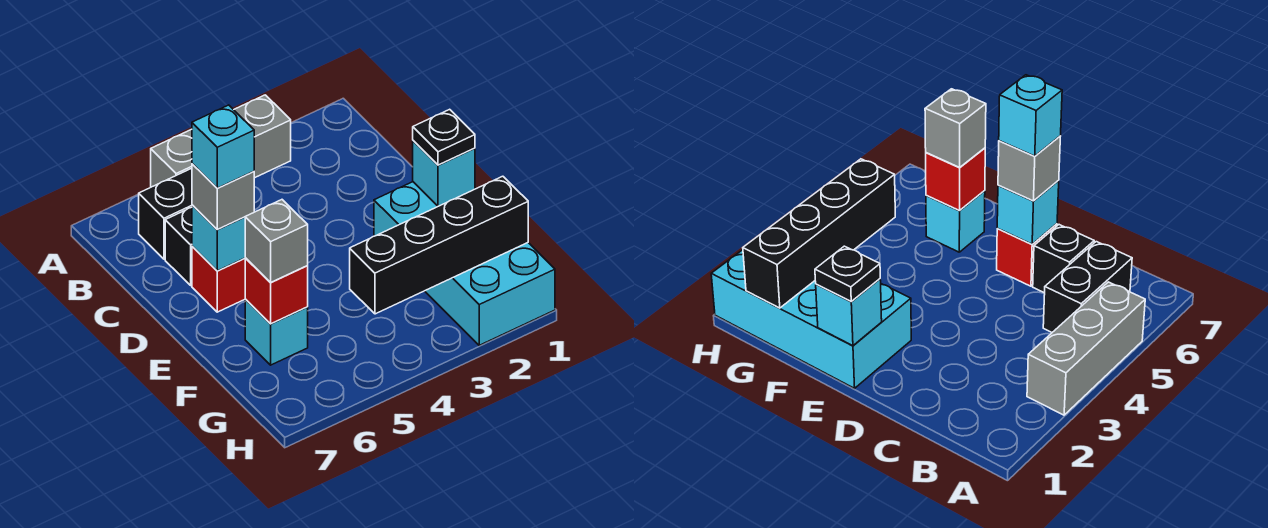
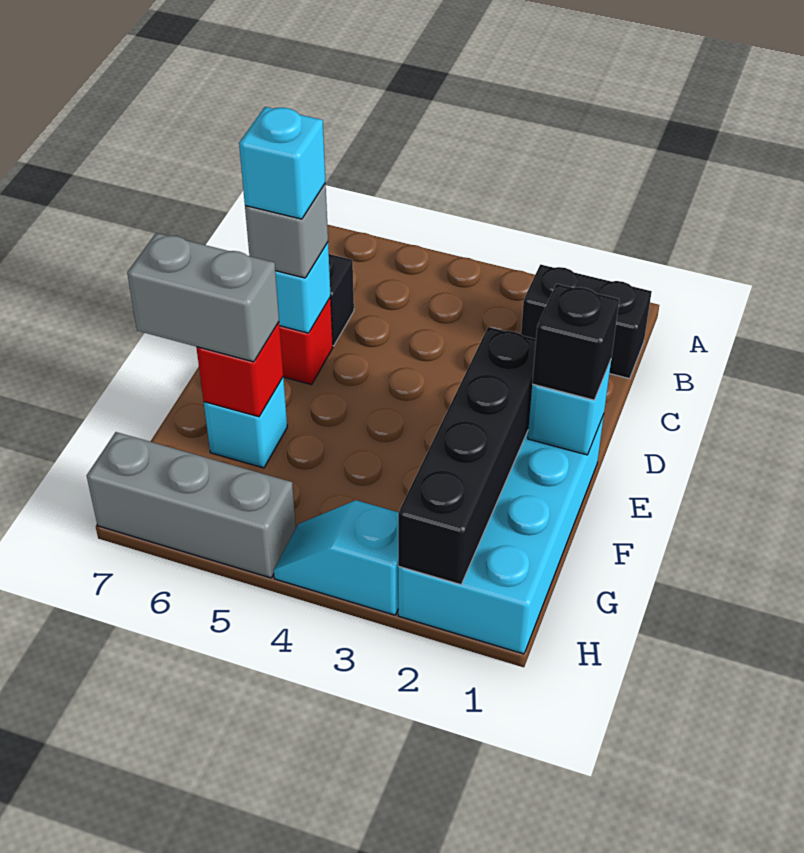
grey brick A3:A5 level 1 -> grey brick H5:H7 level 1
black brick B5:B6 level 1 -> black brick B1:B2 level 1
black plate E1 level 3 -> black brick E1 level 3
grey brick F6 level 3 -> grey brick F6:F7 level 3
black brick G1:G4 level 2 -> black brick E2:H2 level 2
none -> cyan slope H3:H4 level 1 top 3

